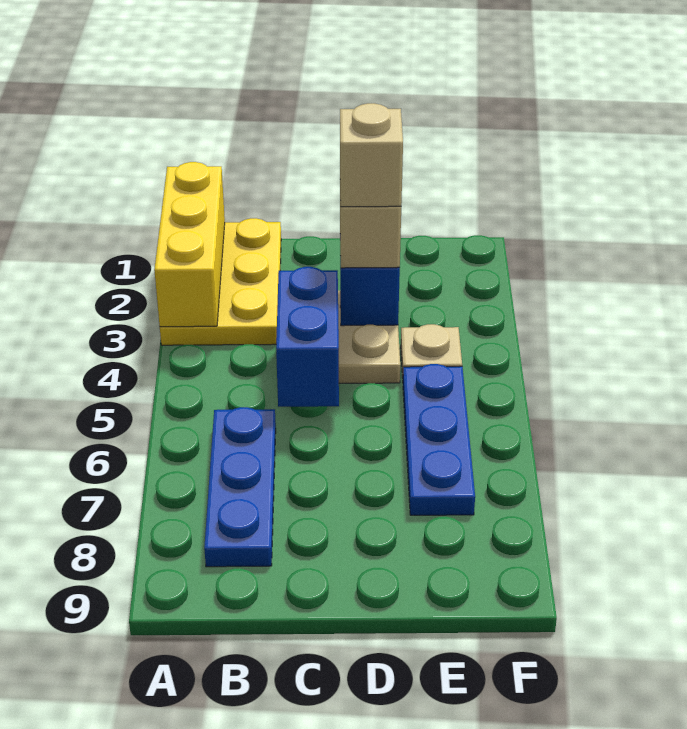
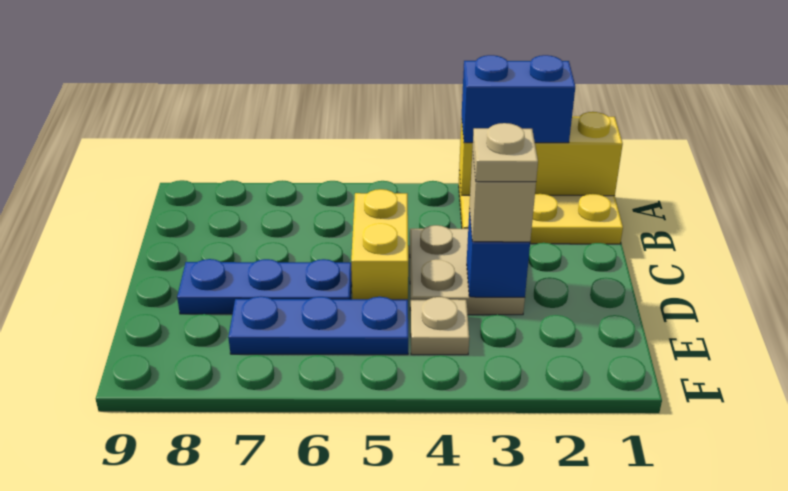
blue plate B6:B8 level 1 -> blue plate D6:D8 level 1
blue brick C4:C5 level 2 -> blue brick A2:A3 level 3
none -> yellow brick C5:D5 level 1
tan brick D3 level 4 -> tan plate D3 level 4

